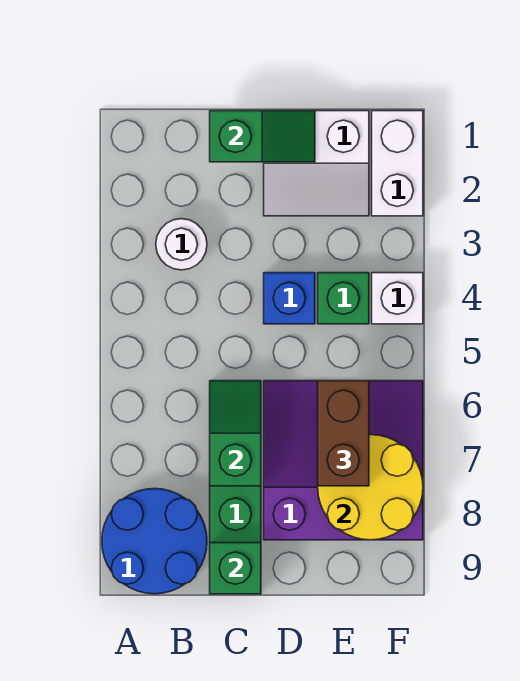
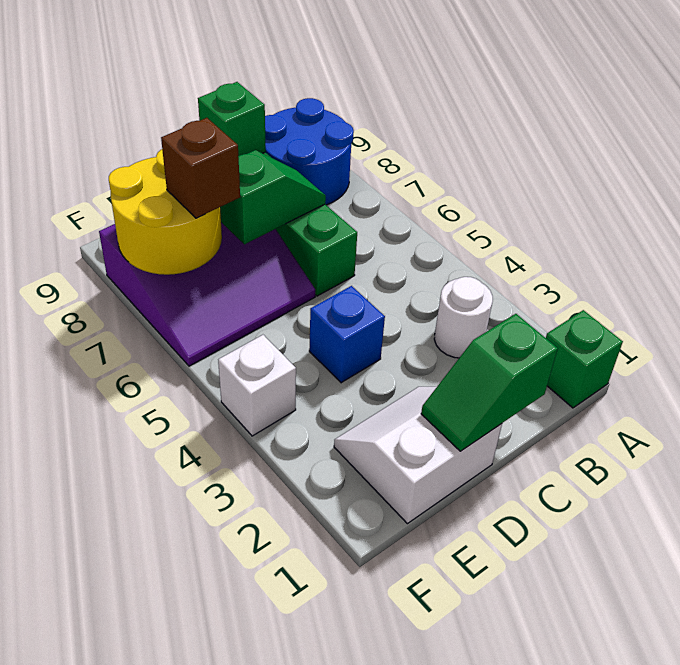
green slope C6:C7 level 2 top 7 -> green slope C7:D7 level 2 top D
green brick E4 level 1 -> green brick A1 level 1
brown brick E6:E7 level 3 -> brown brick E7 level 3
white brick F1:F2 level 1 -> none

